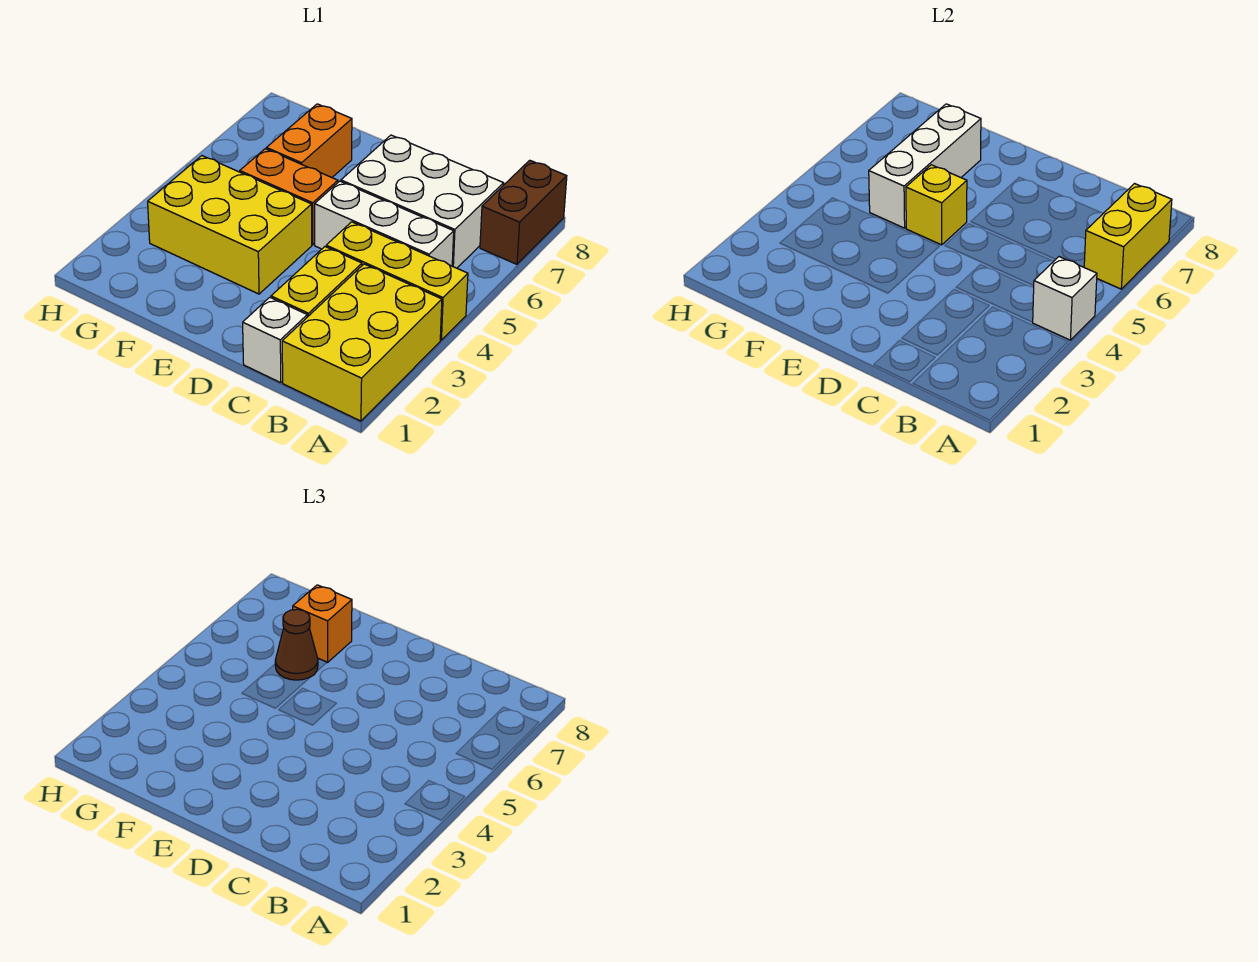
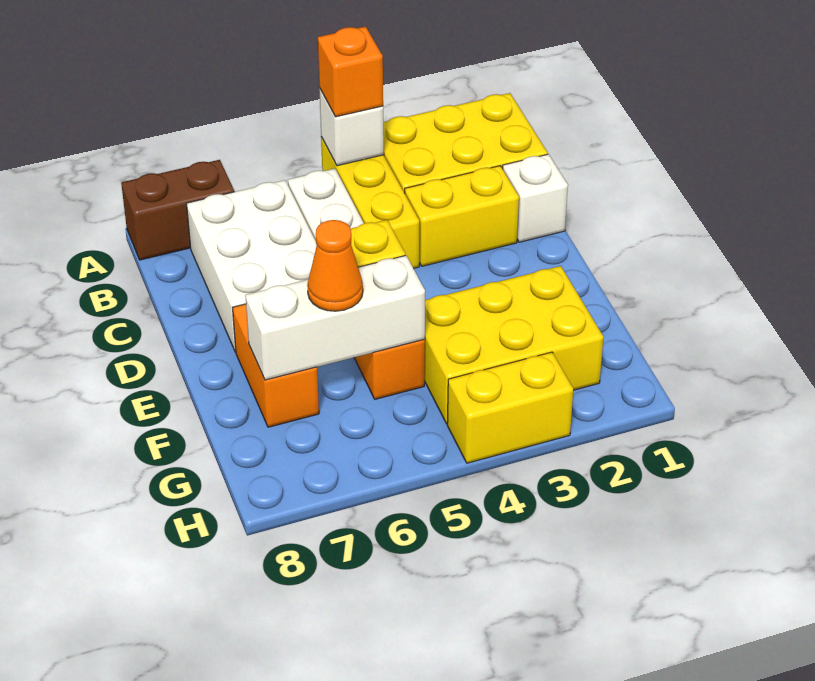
yellow brick A6:A7 level 2 -> yellow brick H3:H4 level 1
yellow brick E3:G4 level 1 -> yellow brick F2:G4 level 1
orange brick F6:F7 level 1 -> orange brick E7:F7 level 1
brown cone F6 level 3 -> orange cone F6 level 3
orange brick F7 level 3 -> orange brick A4 level 3

